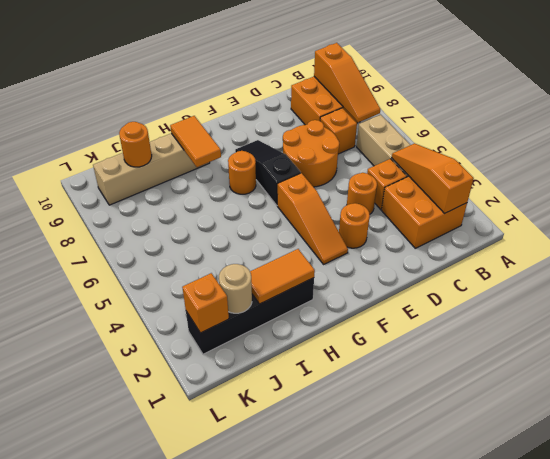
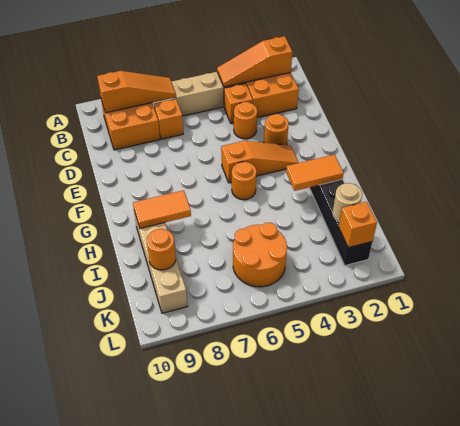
orange round brick D6:E7 level 1 -> orange round brick J5:K6 level 1
black slope F6:F8 level 1 top 6 -> none
orange round brick G7 level 1 -> orange round brick G5 level 1
orange tile H2:I2 level 2 -> orange tile H2:H3 level 2

